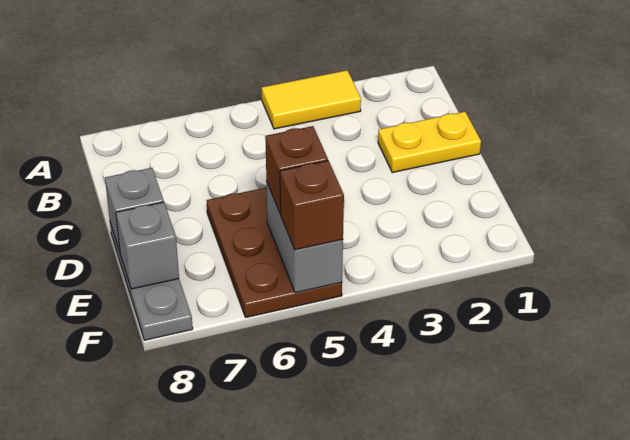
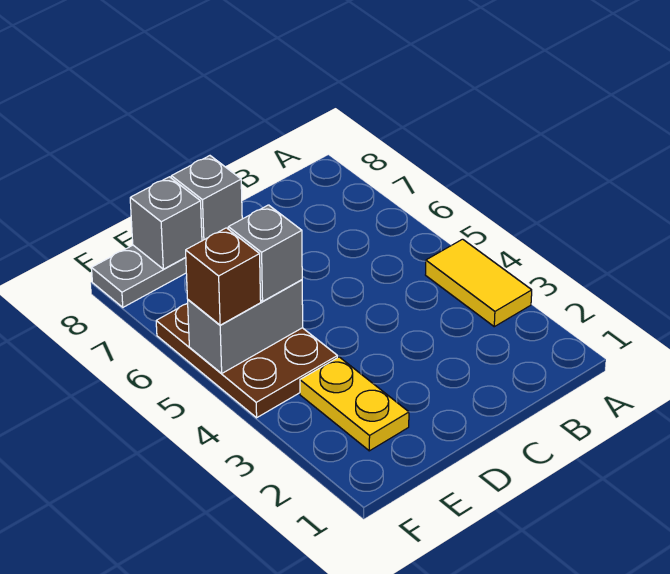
yellow plate C1:C2 level 1 -> yellow plate E2:E3 level 1
brown plate D5:F6 level 1 -> brown plate E4:F6 level 1
brown brick E5 level 3 -> grey brick E5 level 3

